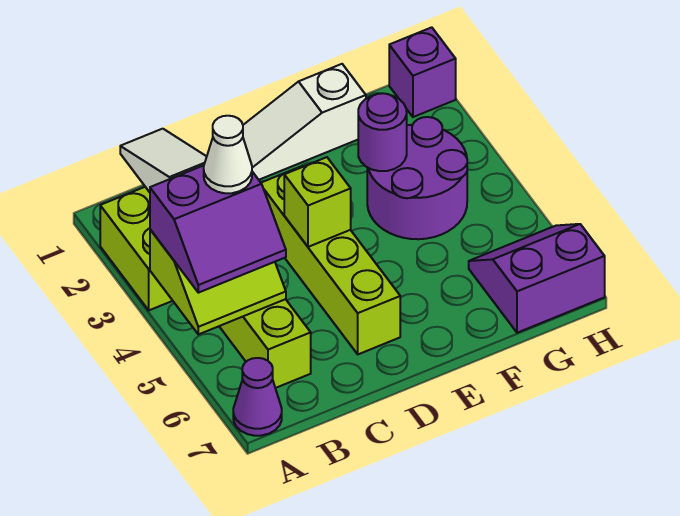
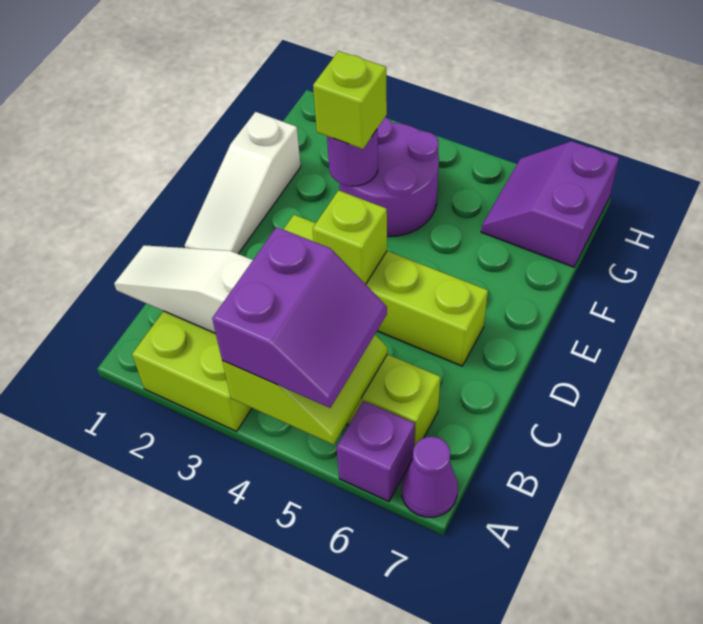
white cone B4 level 4 -> none
none -> lime brick F3 level 3
purple brick H1 level 1 -> purple brick A6 level 1

